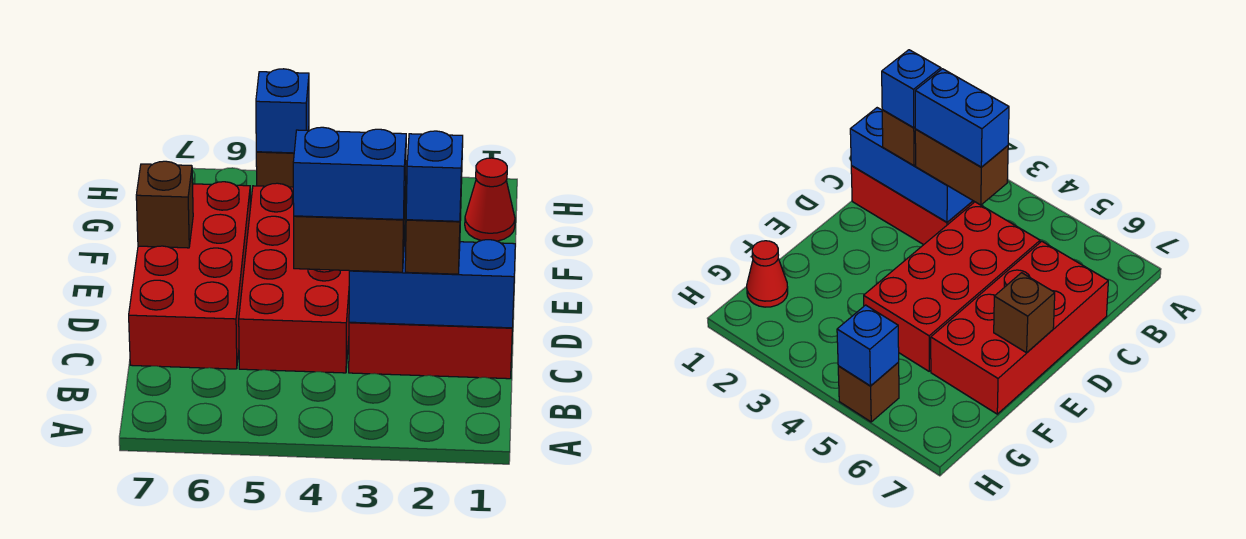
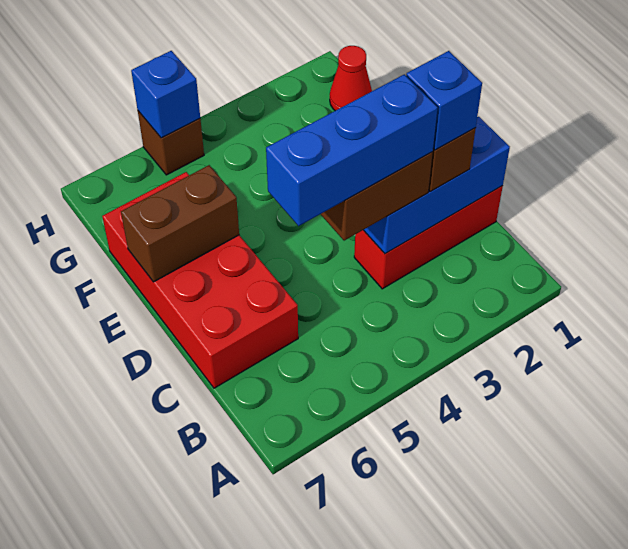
blue brick C3:C4 level 4 -> blue brick C3:C5 level 4
red brick C4:F5 level 1 -> none
brown brick E7 level 2 -> brown brick E6:E7 level 2

